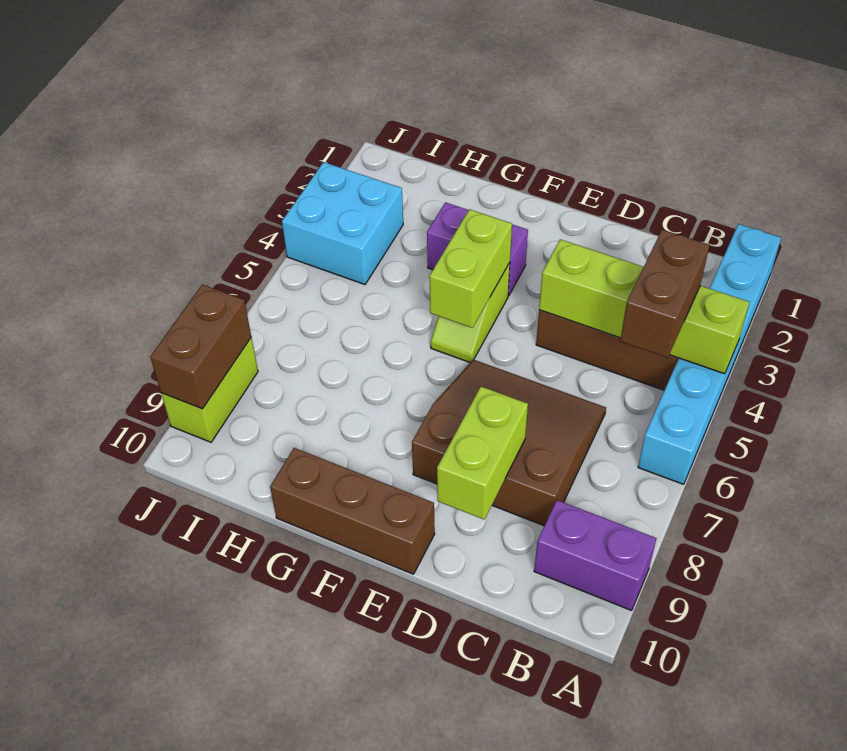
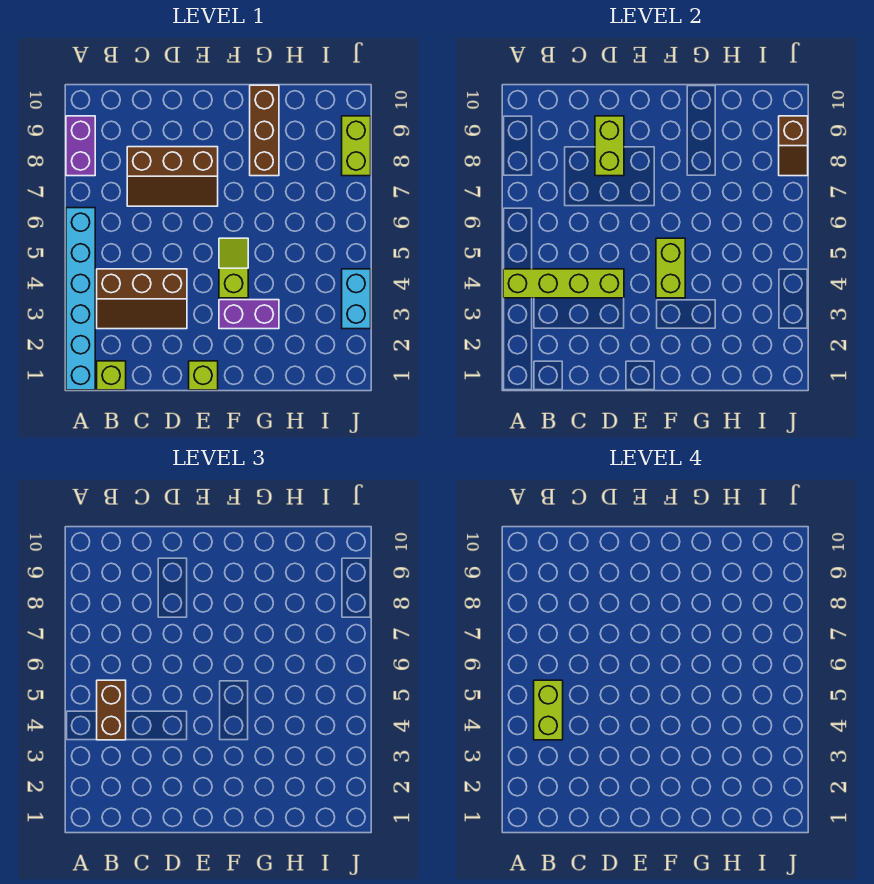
purple brick A9:B9 level 1 -> purple brick A8:A9 level 1
none -> lime brick B1 level 1
none -> lime brick B4:B5 level 4
brown slope C6:E8 level 1 top 8 -> brown slope C7:E8 level 1 top 8
none -> lime brick E1 level 1
brown brick E10:G10 level 1 -> brown brick G8:G10 level 1
cyan brick I3:J4 level 1 -> cyan brick J3:J4 level 1
brown brick J8:J9 level 2 -> brown slope J8:J9 level 2 top 9

